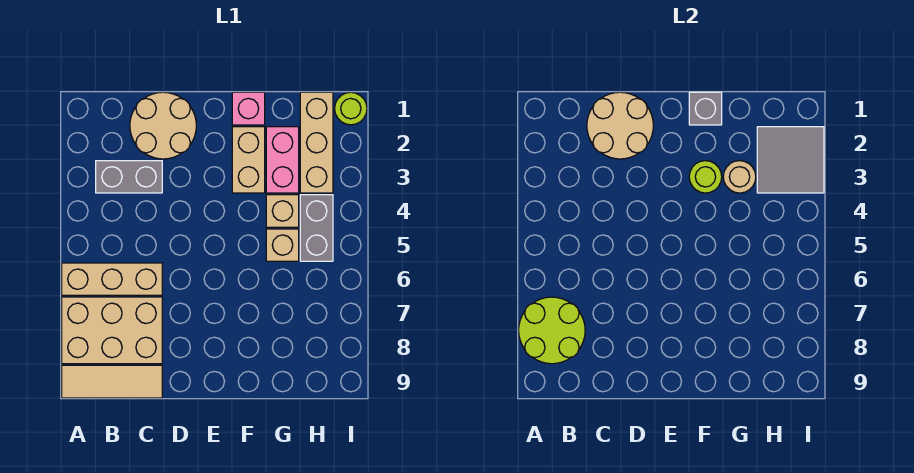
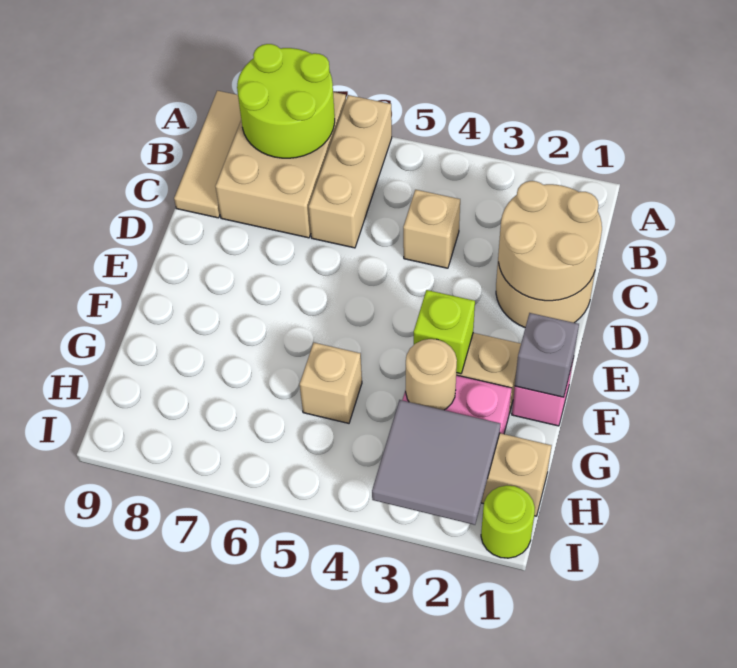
grey brick B3:C3 level 1 -> none
lime round brick F3 level 2 -> lime brick F3 level 2
tan brick G4 level 1 -> tan brick C4 level 1
grey brick H4:H5 level 1 -> none

